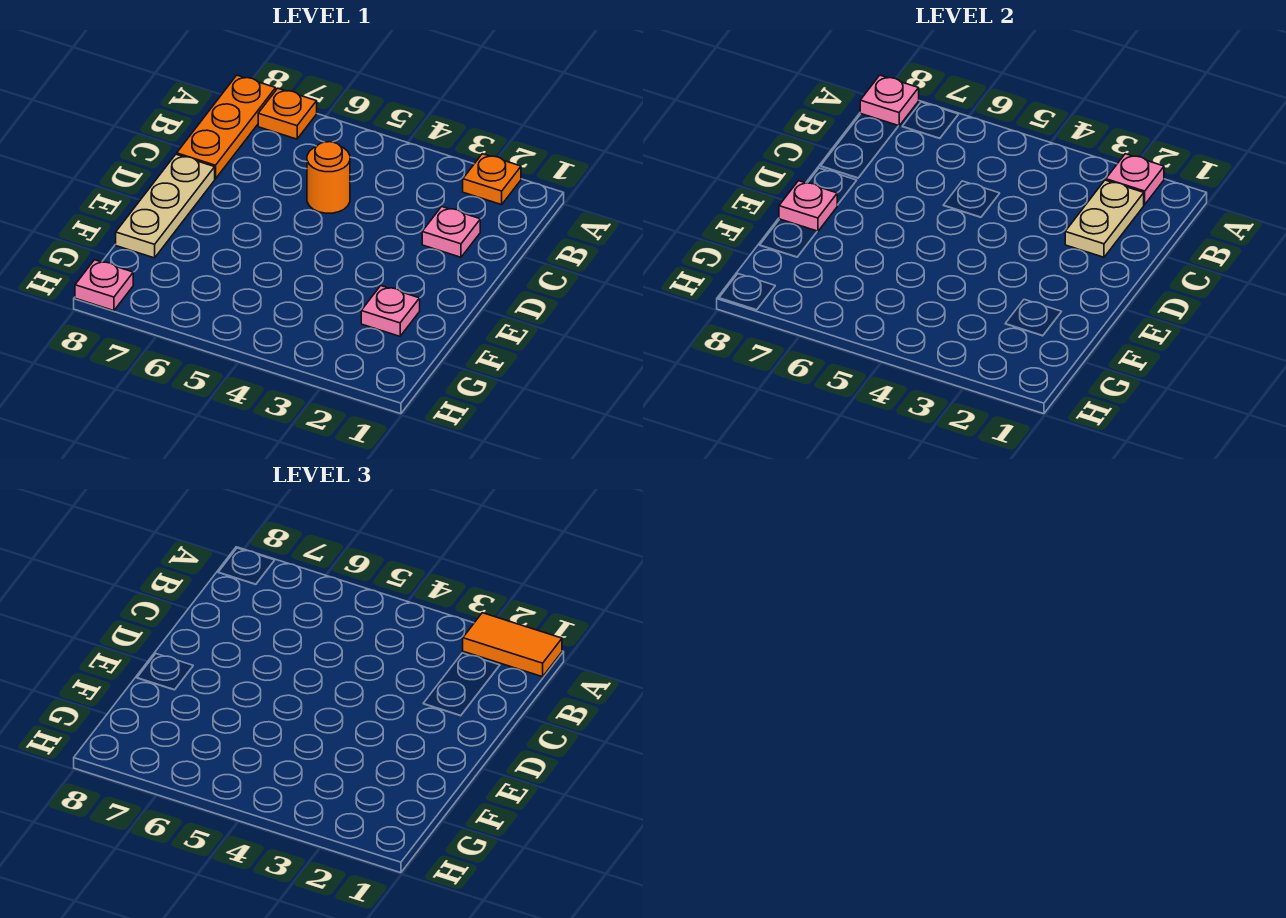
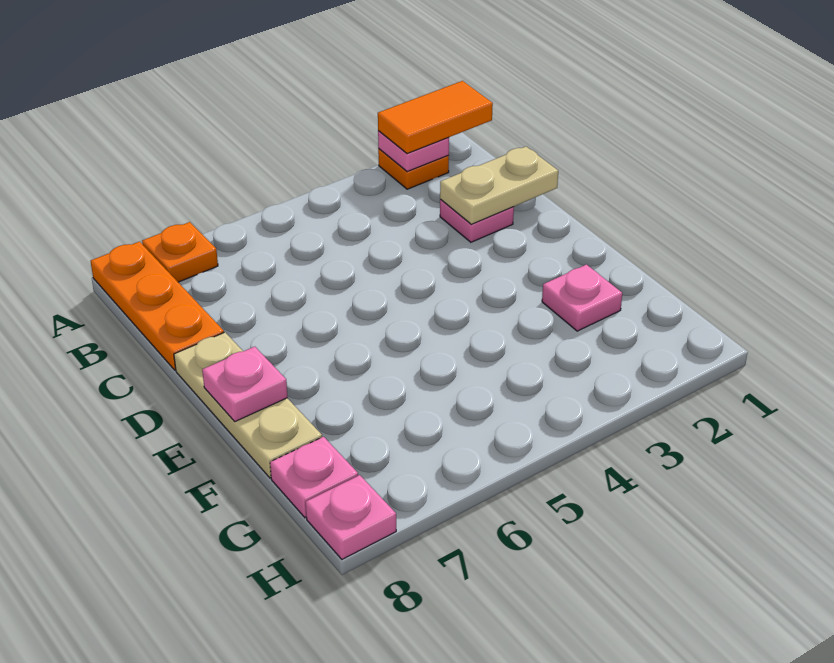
pink plate A8 level 2 -> pink plate G8 level 1
tan plate B2:C2 level 2 -> tan plate C1:C2 level 2
orange round brick C5 level 1 -> none

